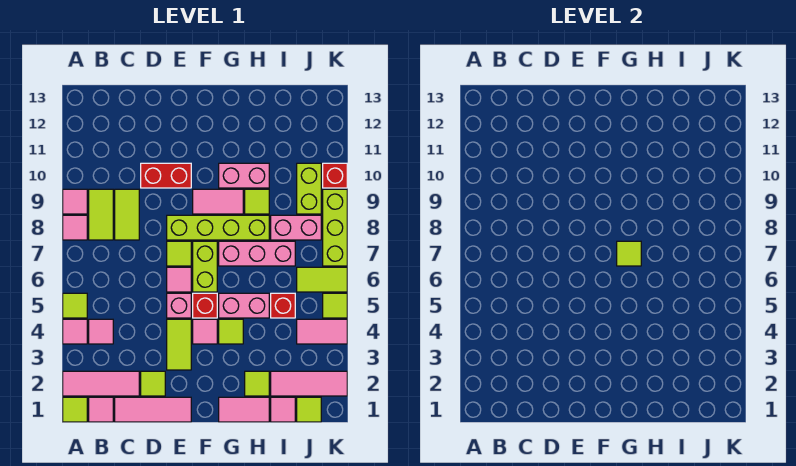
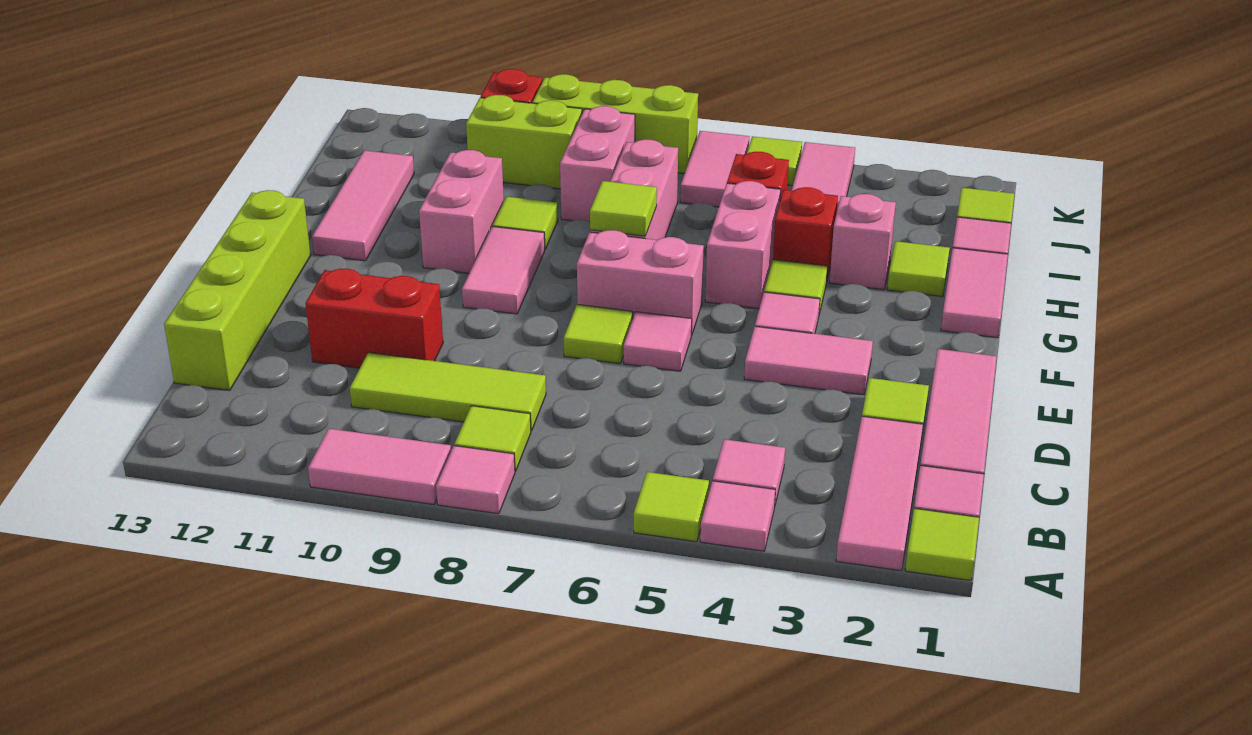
pink tile A9 level 1 -> pink tile A9:A10 level 1
lime tile B8:B9 level 1 -> lime tile B8 level 1
lime tile C8:C9 level 1 -> lime tile C8:C10 level 1
red brick D10:E10 level 1 -> red brick D10:D11 level 1
lime tile E3:E4 level 1 -> pink tile E3:E4 level 1
pink brick E5 level 1 -> pink brick H3 level 1
lime brick E8:H8 level 1 -> lime brick C13:F13 level 1
red brick F5 level 1 -> red brick H4 level 1
lime brick F6:F7 level 1 -> pink brick F6:F7 level 1
pink tile I2:K2 level 1 -> pink tile G12:I12 level 1
lime tile J6:K6 level 1 -> pink tile J6:K6 level 1

